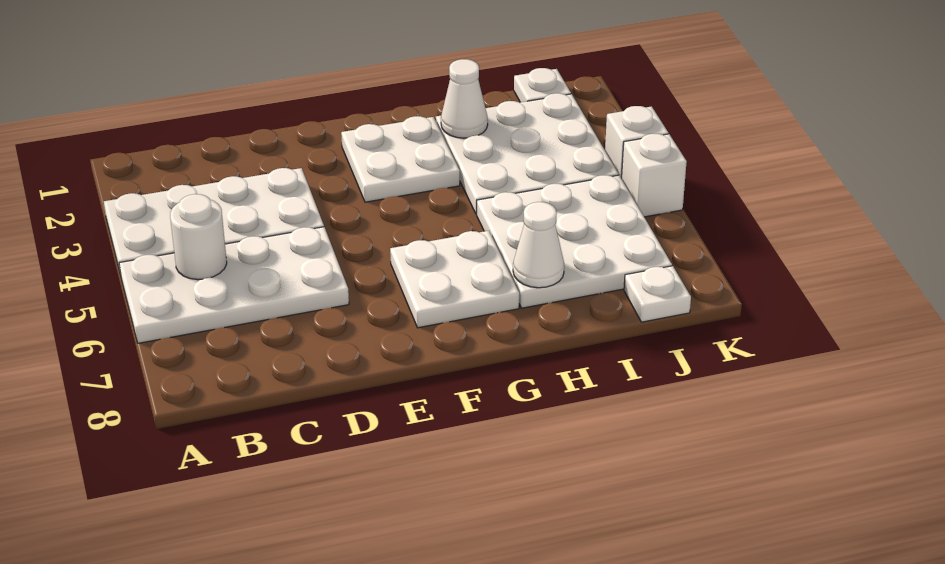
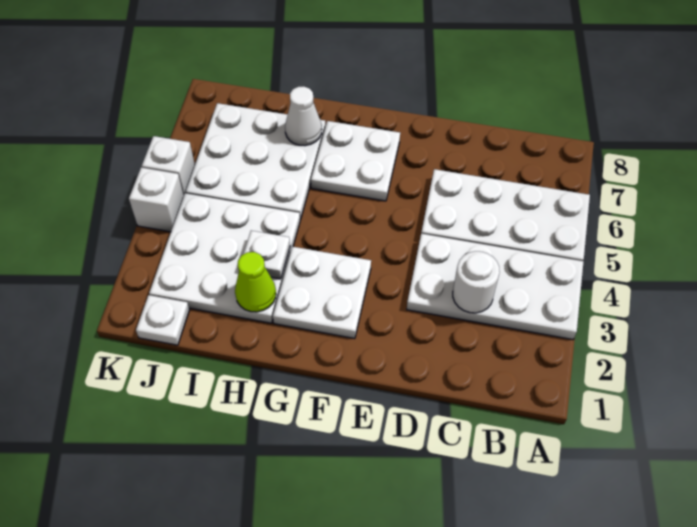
white round brick B5 level 2 -> white round brick C3 level 2
white cone H2 level 2 -> lime cone H2 level 2
white plate J8 level 1 -> white plate H3 level 2

